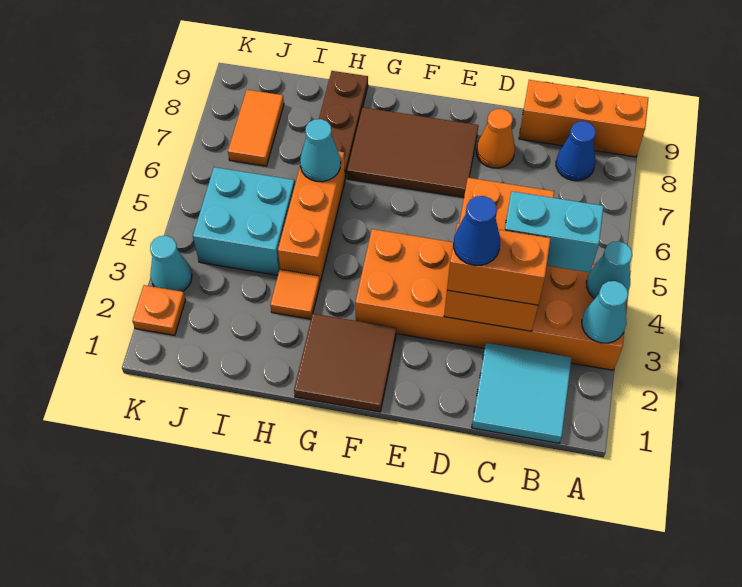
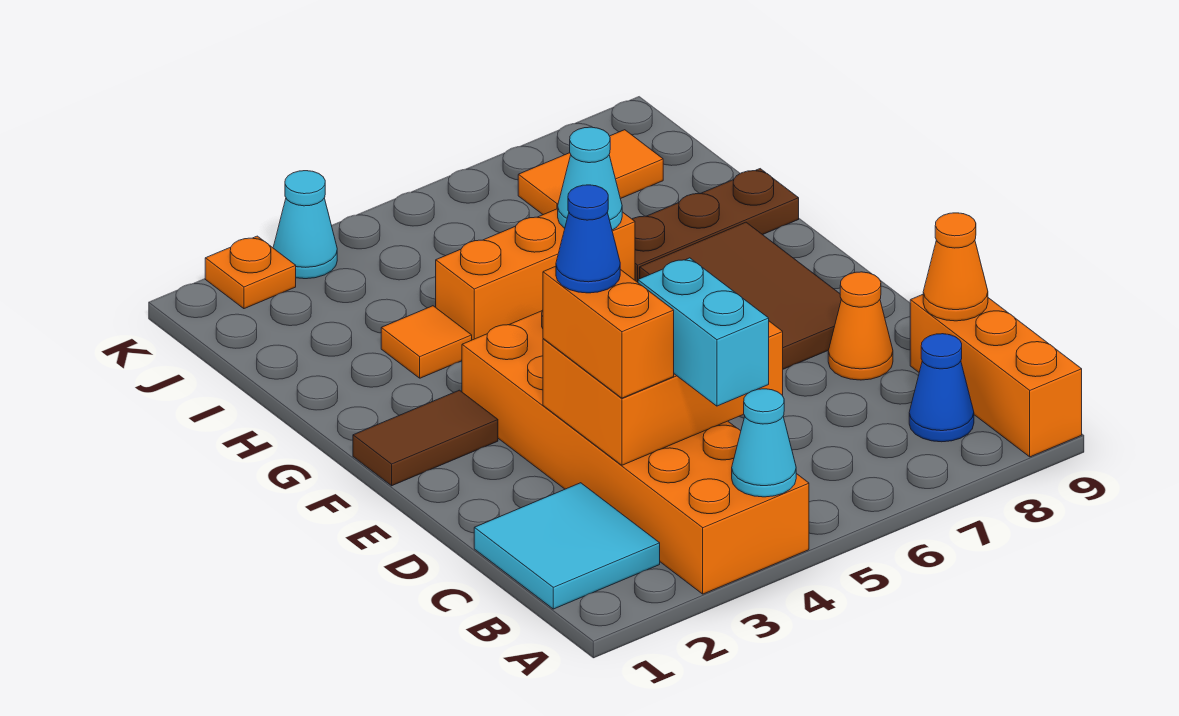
cyan cone A3 level 2 -> none
none -> orange cone C9 level 2
brown tile F1:G2 level 1 -> brown tile F1:F2 level 1
cyan brick I4:J5 level 1 -> none

